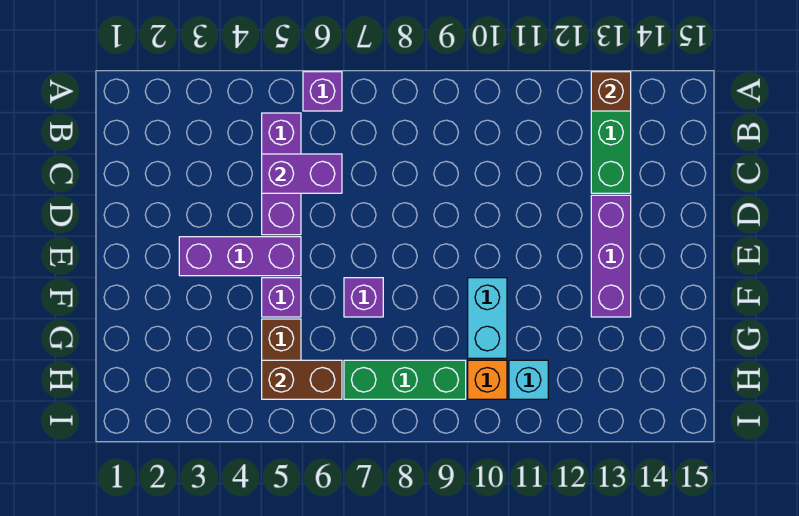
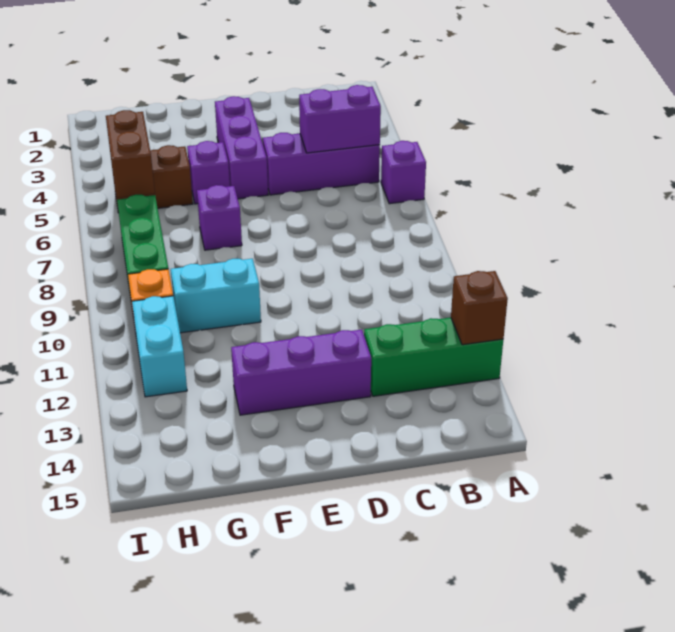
purple brick C5:C6 level 2 -> purple brick B5:C5 level 2
cyan brick H11 level 1 -> cyan brick H11:H12 level 1

